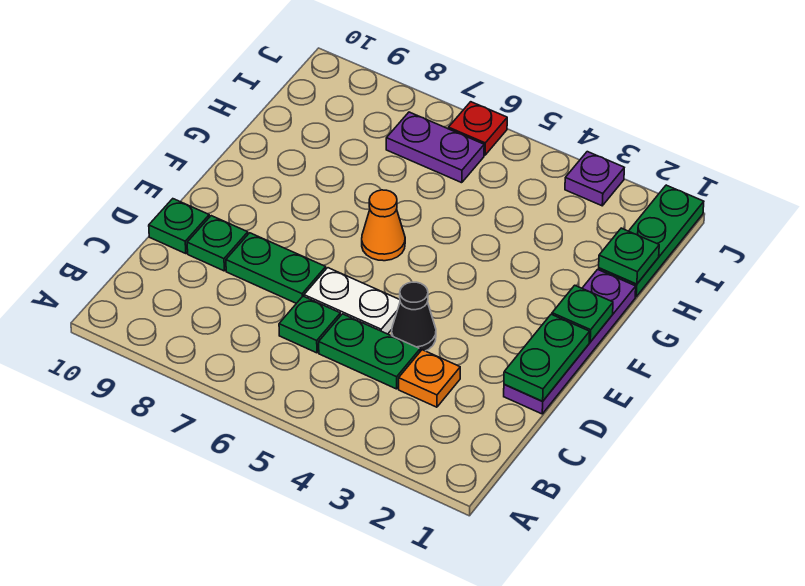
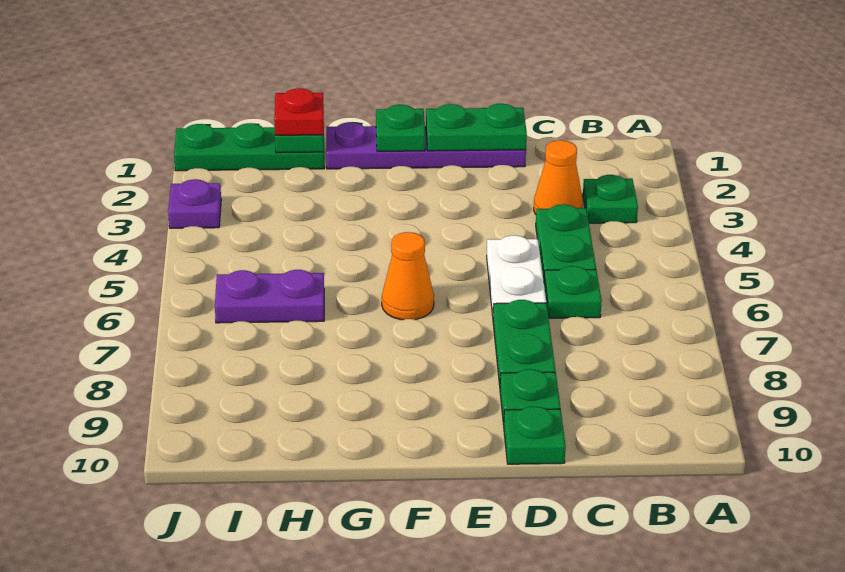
none -> green plate B3 level 1
orange plate C3 level 1 -> orange cone C3 level 1
black cone D4 level 1 -> none
purple plate I6:I7 level 1 -> purple plate H6:I6 level 1
red plate J6 level 1 -> red plate H1 level 3

